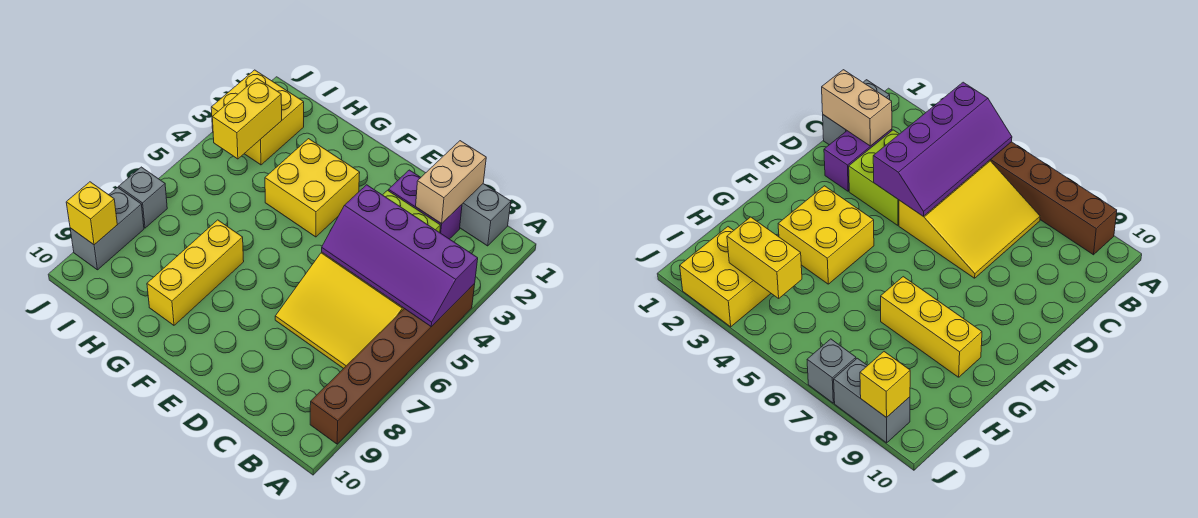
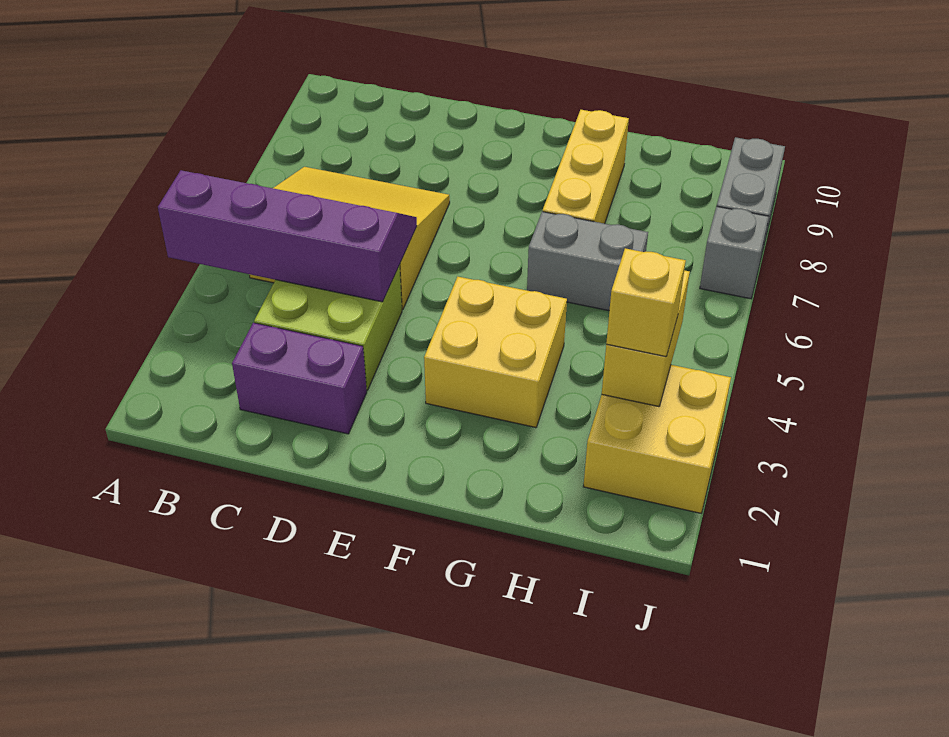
brown brick A4:A9 level 1 -> none
grey brick B1:C1 level 1 -> grey brick G6:H6 level 1
tan brick C1:C2 level 2 -> none
yellow brick J9 level 2 -> yellow brick I3 level 3

